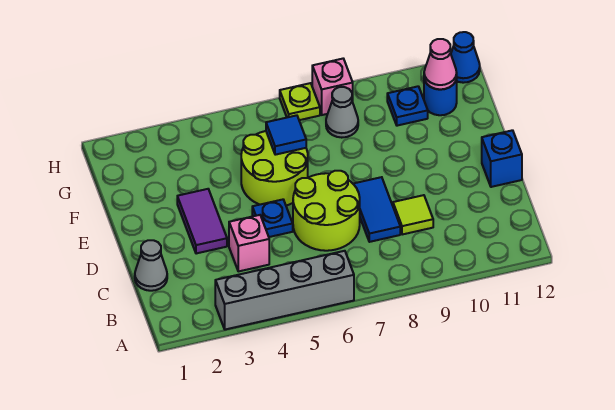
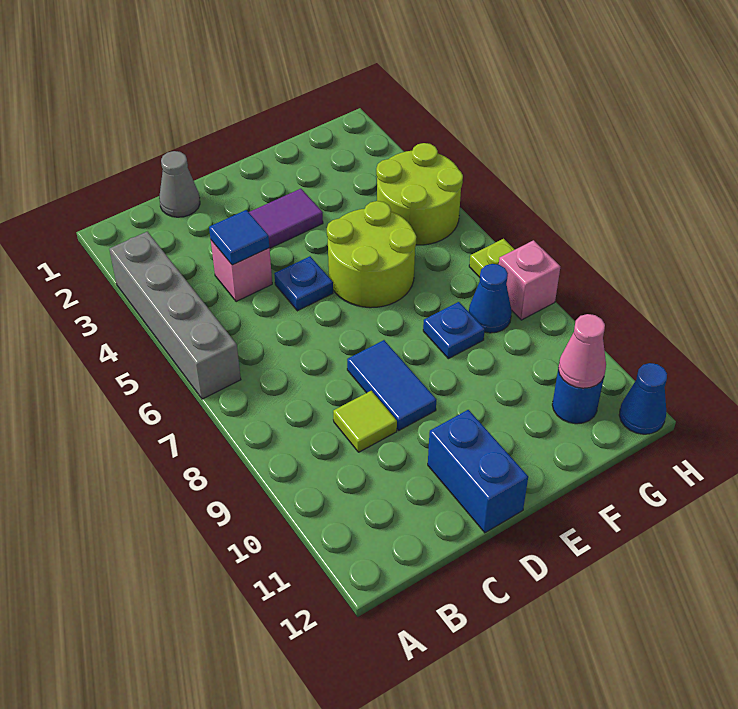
lime round brick C6:D7 level 1 -> lime round brick G4:H5 level 1
blue tile C8:D8 level 1 -> blue tile D8:D9 level 1
blue brick D12 level 1 -> blue brick D11:D12 level 1
blue tile F6 level 2 -> blue tile C4 level 2
grey cone G8 level 1 -> blue cone G8 level 1
blue plate G10 level 1 -> blue plate F8 level 1

